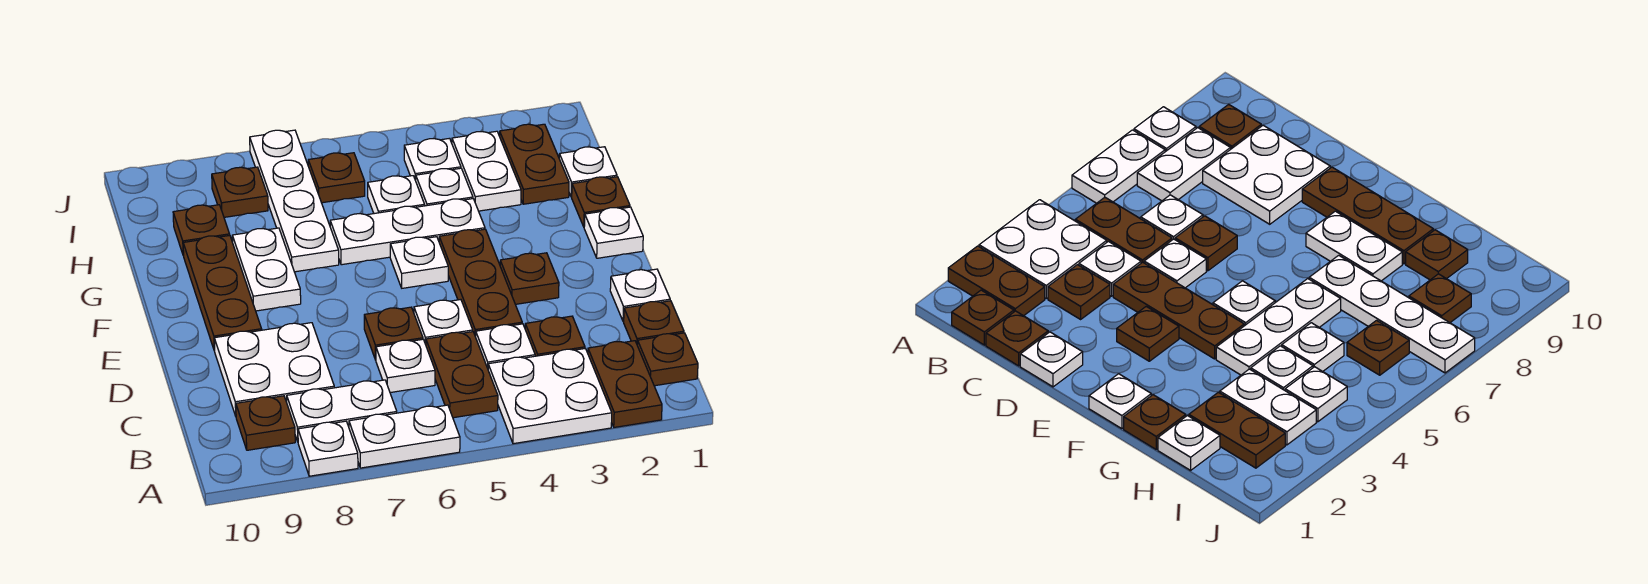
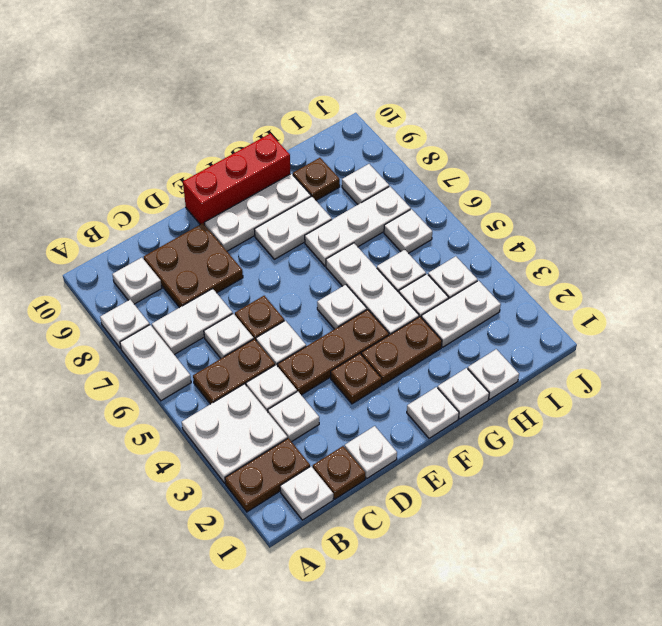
brown plate B1 level 1 -> white plate B1 level 1
white plate B7:B8 level 1 -> white plate B7:C7 level 1
brown plate B9 level 1 -> white plate B9 level 1
brown plate C3 level 1 -> white plate C3 level 1
white plate C8:D9 level 1 -> brown plate C8:D9 level 1
brown plate E9:G9 level 1 -> white plate E9:G9 level 1
none -> red brick E10:G10 level 1
brown plate G1 level 1 -> white plate G1 level 1
white plate G7:J7 level 1 -> white plate G7:I7 level 1
brown plate H2:I2 level 1 -> brown plate F3:G3 level 1
brown plate I6 level 1 -> white plate I6 level 1
brown plate I8 level 1 -> white plate I8 level 1

